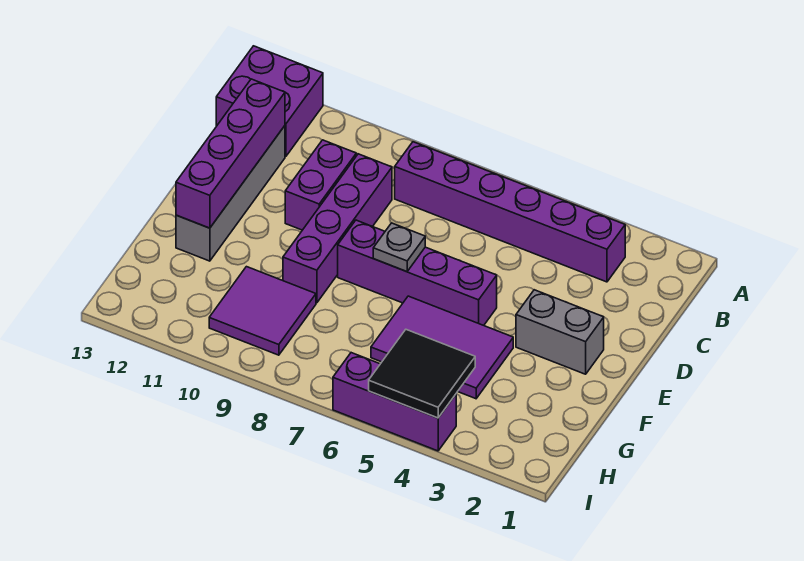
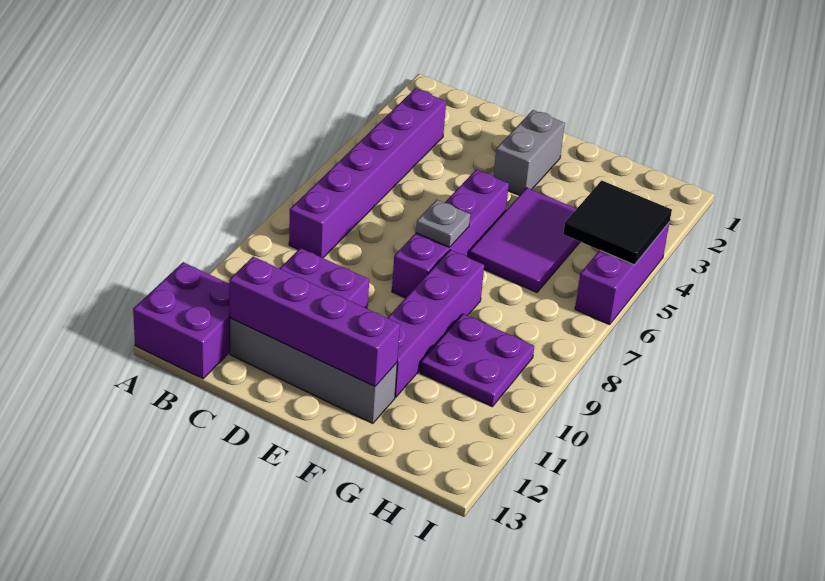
purple brick C9:F9 level 1 -> purple brick F8:F11 level 1
purple tile G9:H10 level 1 -> purple plate G9:H10 level 1

